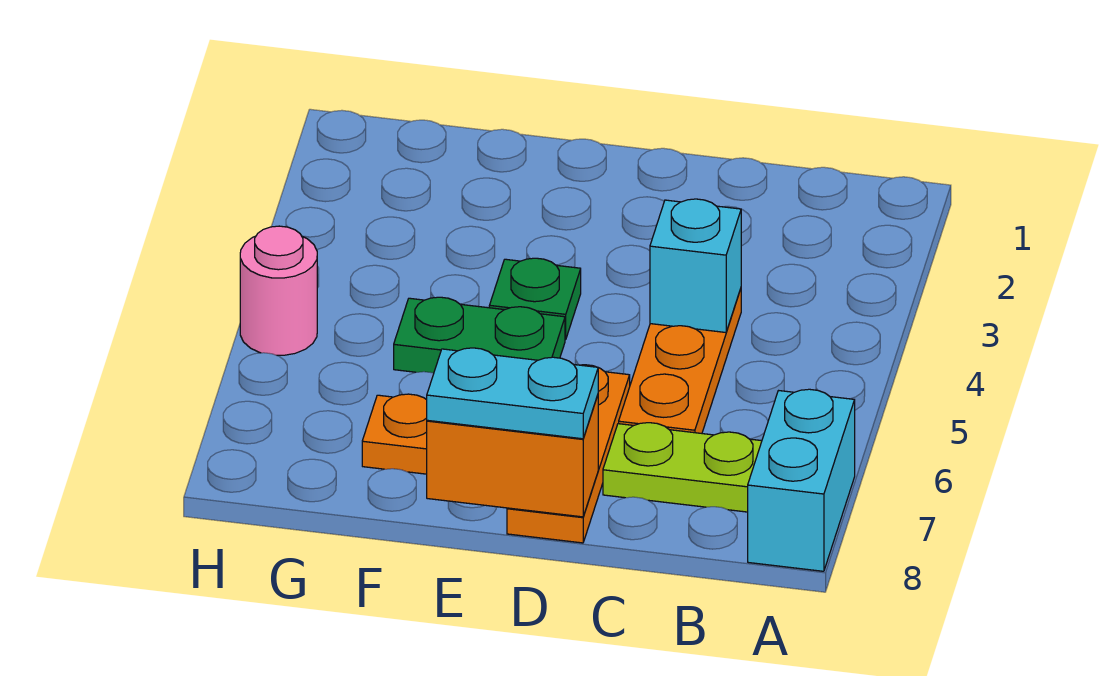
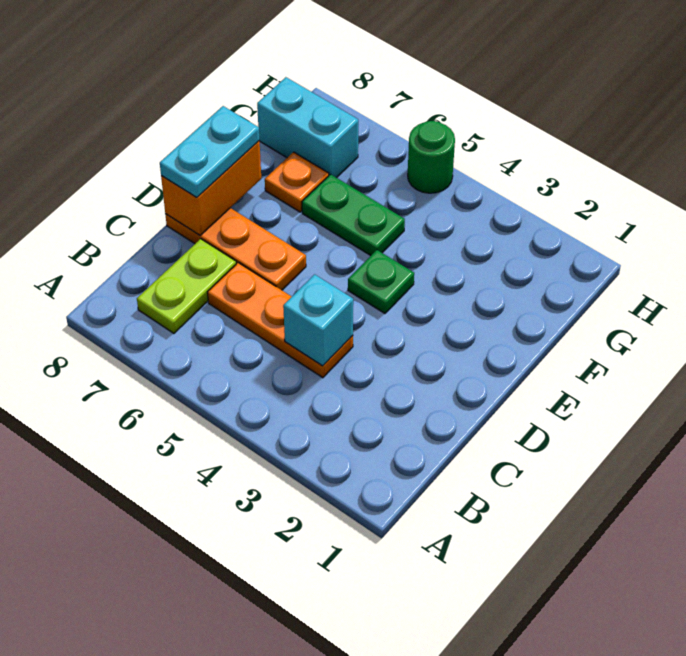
cyan brick A7:A8 level 1 -> cyan brick G7:G8 level 1
green plate E5:F5 level 1 -> green plate F5:F6 level 1
pink round brick H5 level 1 -> green round brick H5 level 1

